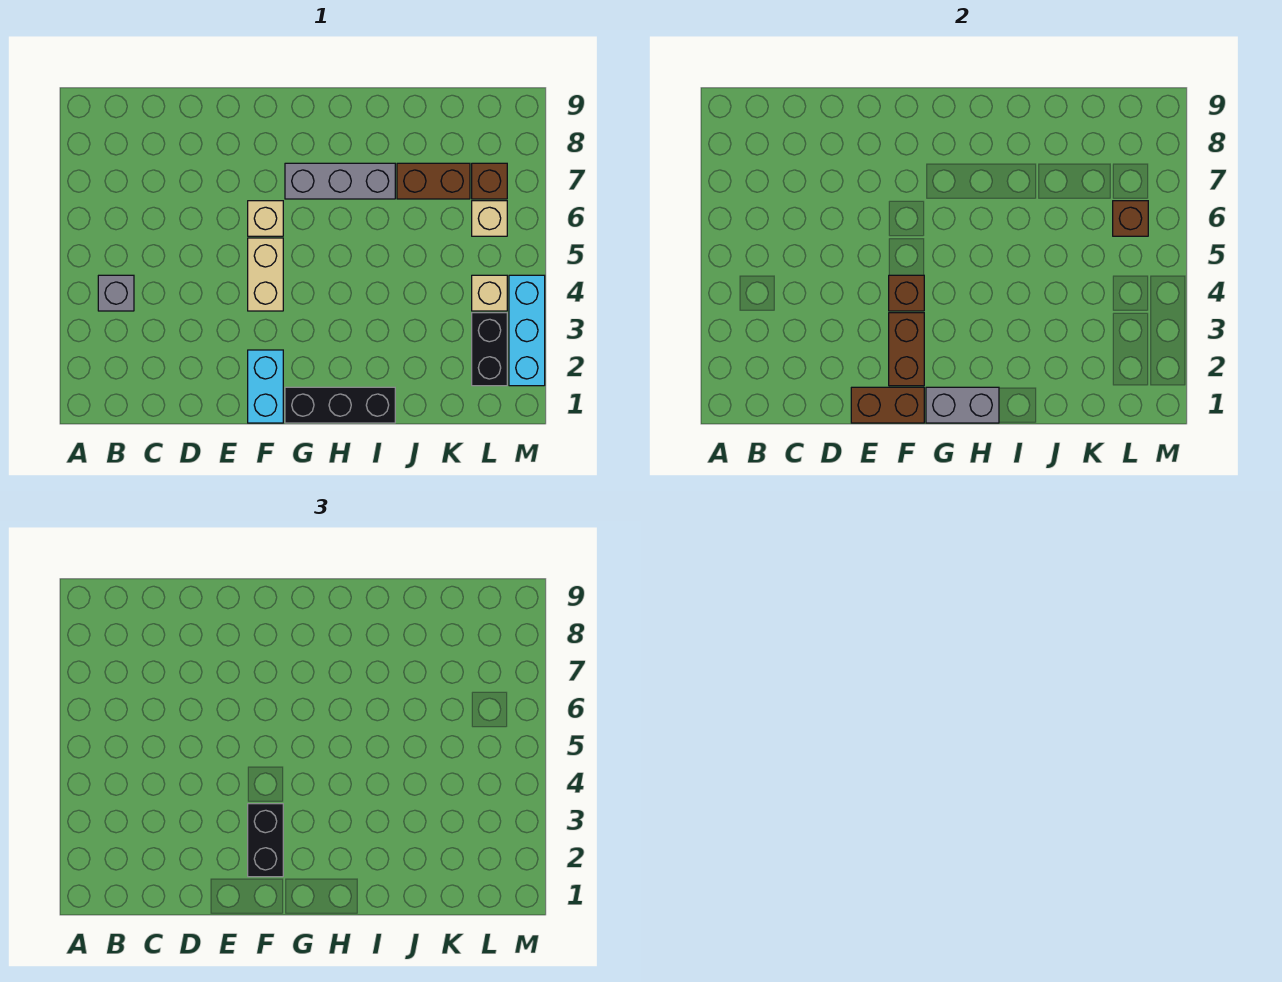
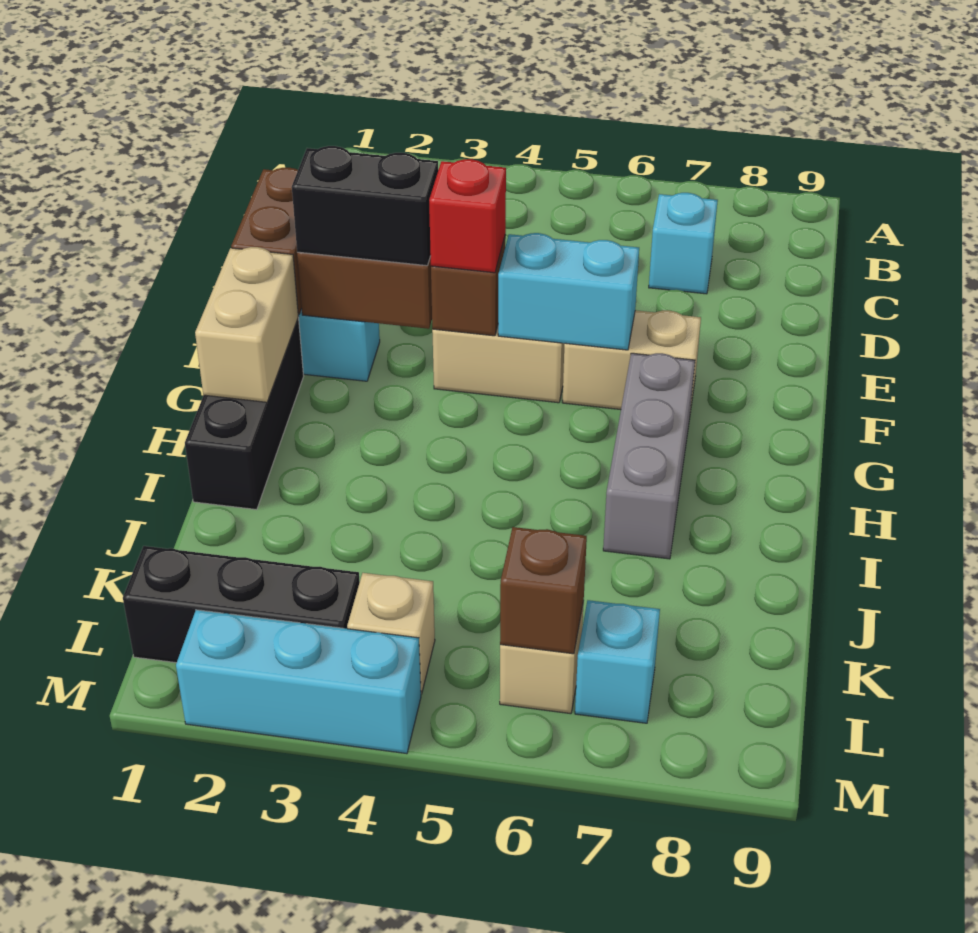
grey brick B4 level 1 -> none
none -> cyan brick C7 level 1
none -> red brick F4 level 3
none -> cyan brick F5:F6 level 2
tan brick F6 level 1 -> tan brick F6:F7 level 1
grey brick G1:H1 level 2 -> tan brick G1:H1 level 2
brown brick J7:K7 level 1 -> none
black brick L2:L3 level 1 -> black brick L1:L3 level 1
brown brick L7 level 1 -> cyan brick L7 level 1

